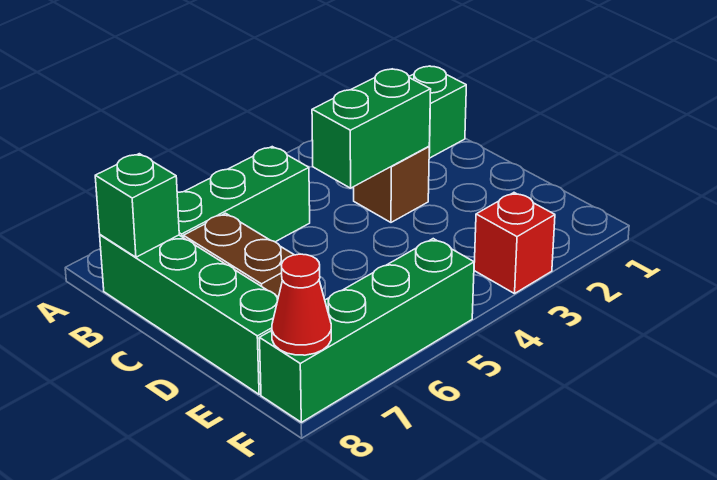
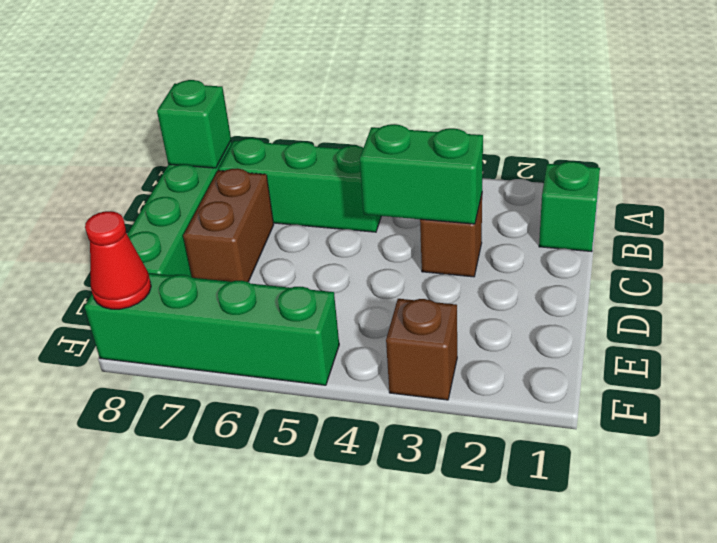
red brick F3 level 1 -> brown brick F3 level 1

